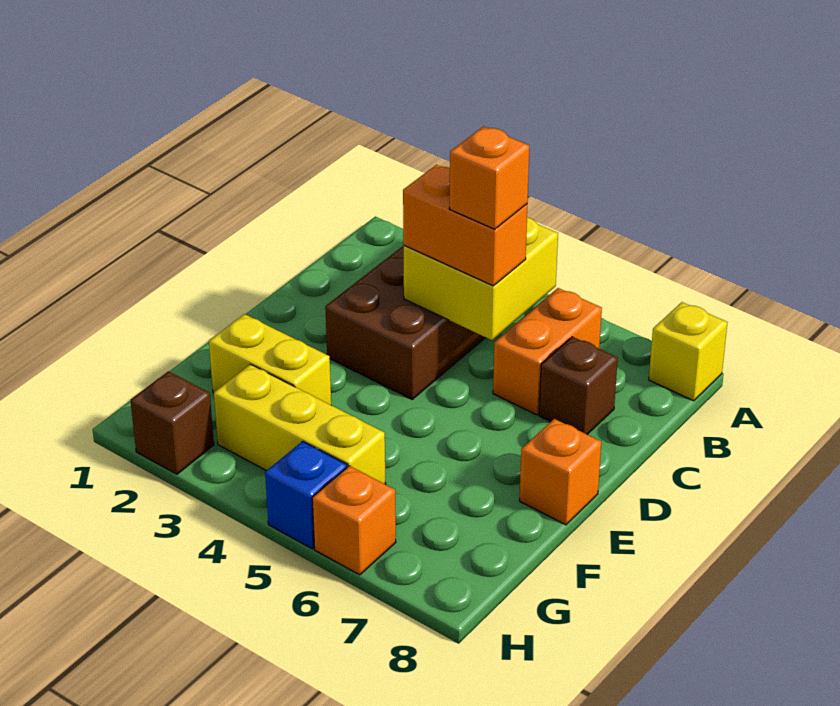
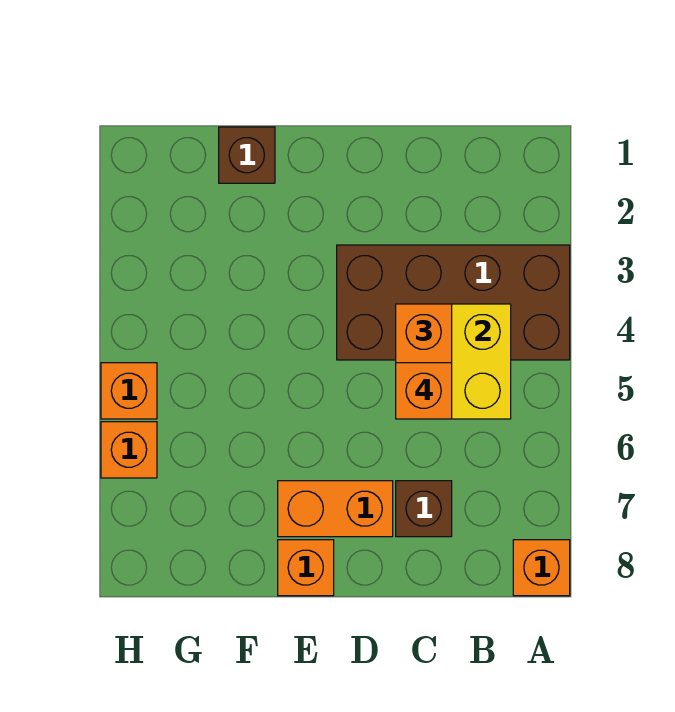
yellow brick A8 level 1 -> orange brick A8 level 1
orange brick B6:C6 level 1 -> orange brick D7:E7 level 1
yellow brick F2:F3 level 1 -> none
yellow brick G3:G5 level 1 -> none
brown brick H2 level 1 -> brown brick F1 level 1
blue brick H5 level 1 -> orange brick H5 level 1

